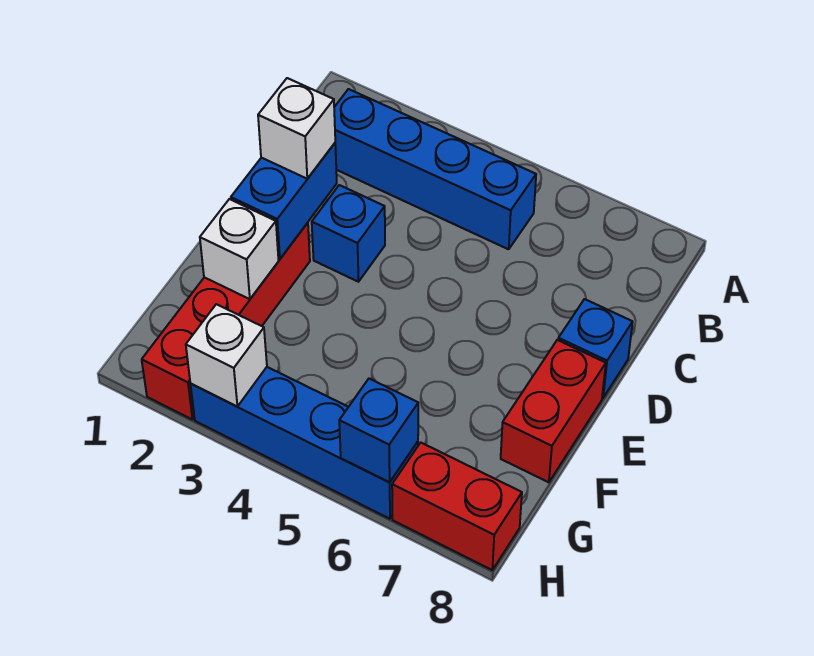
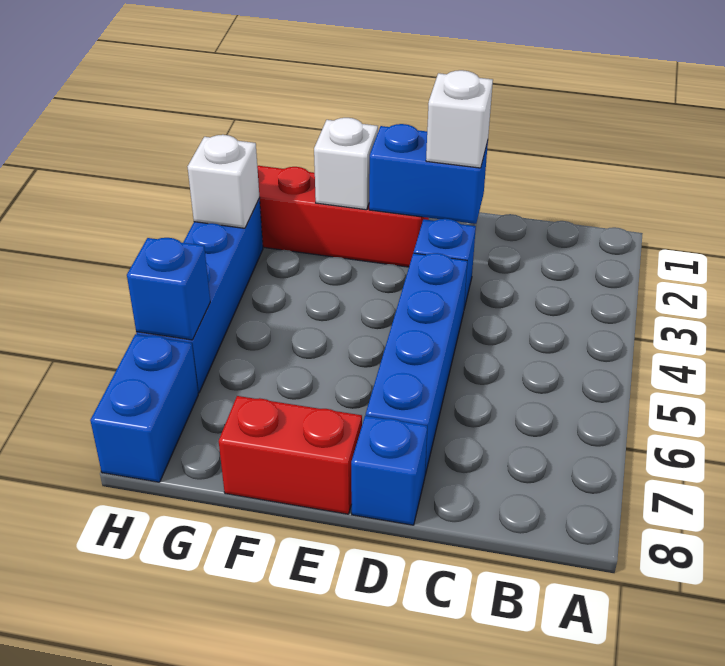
blue brick B2:B5 level 1 -> blue brick D4:D7 level 1
red brick H7:H8 level 1 -> blue brick H7:H8 level 1

